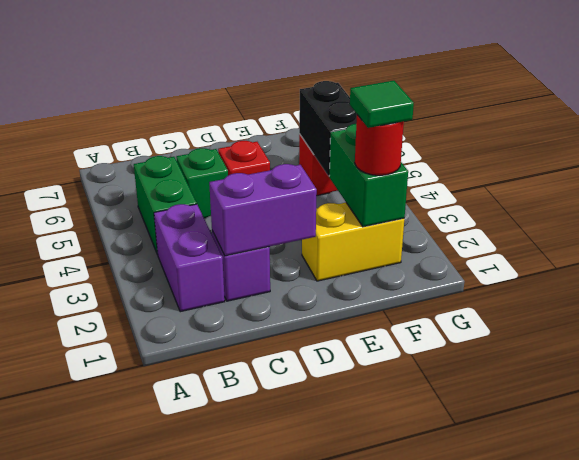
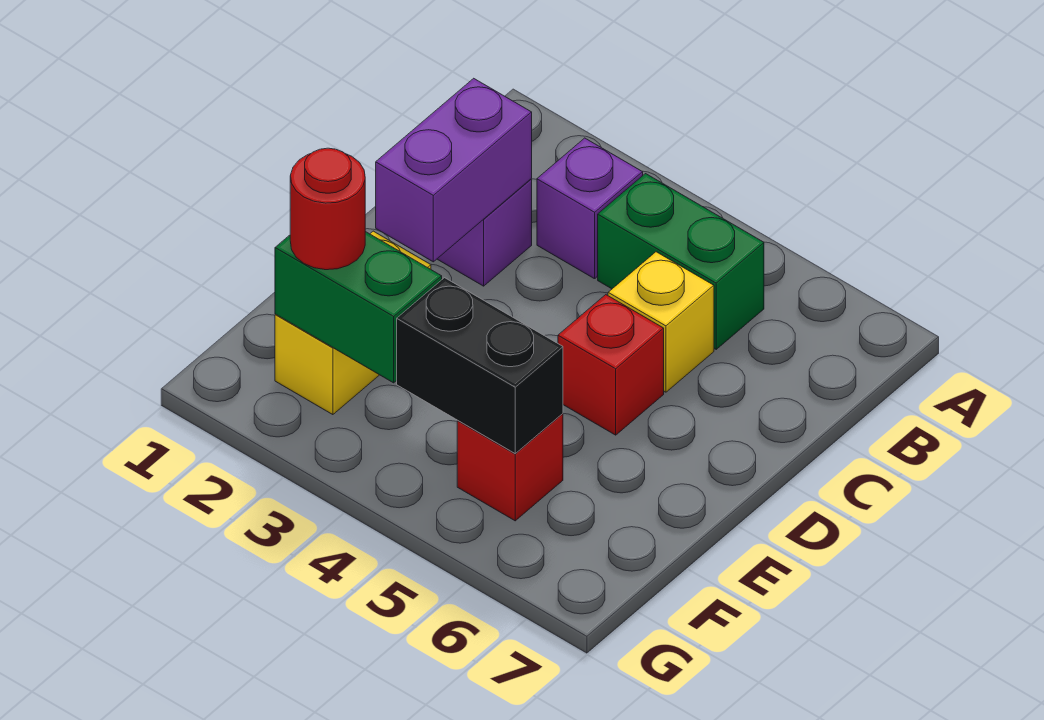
purple brick B2:B3 level 1 -> purple brick B3 level 1
green brick C5 level 1 -> yellow brick C5 level 1
green tile F2 level 4 -> none

